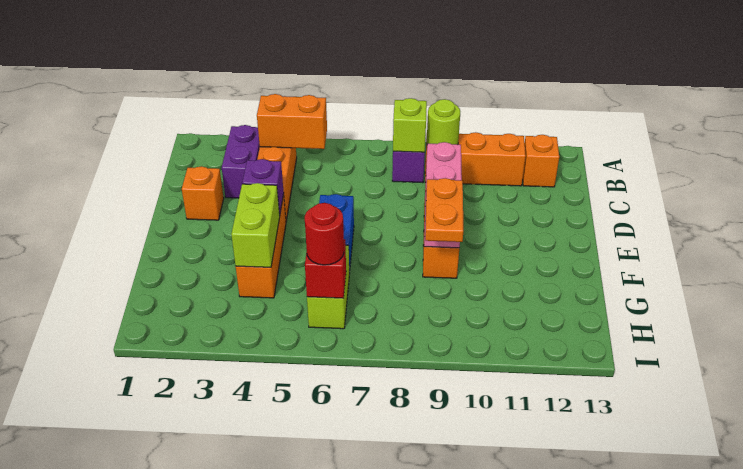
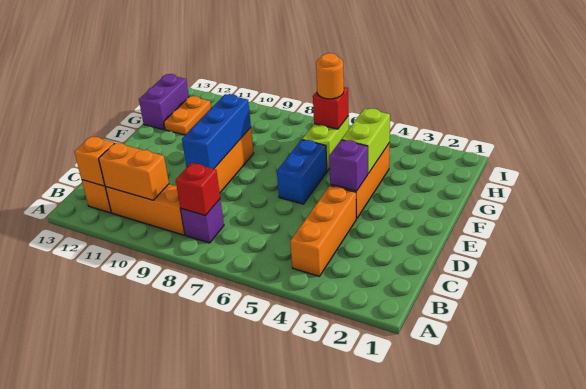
purple brick B3:C3 level 1 -> purple brick G13:H13 level 1
orange brick B4:B5 level 2 -> orange brick B10:B11 level 2
lime brick B8 level 2 -> red brick B8 level 2
lime round brick B9 level 2 -> none
orange brick D2 level 1 -> orange brick B12 level 2
pink brick D9:F9 level 2 -> blue brick D9:F9 level 2
orange plate F9:G9 level 3 -> orange plate G12:H12 level 1
red round brick H6 level 3 -> orange round brick H6 level 3

